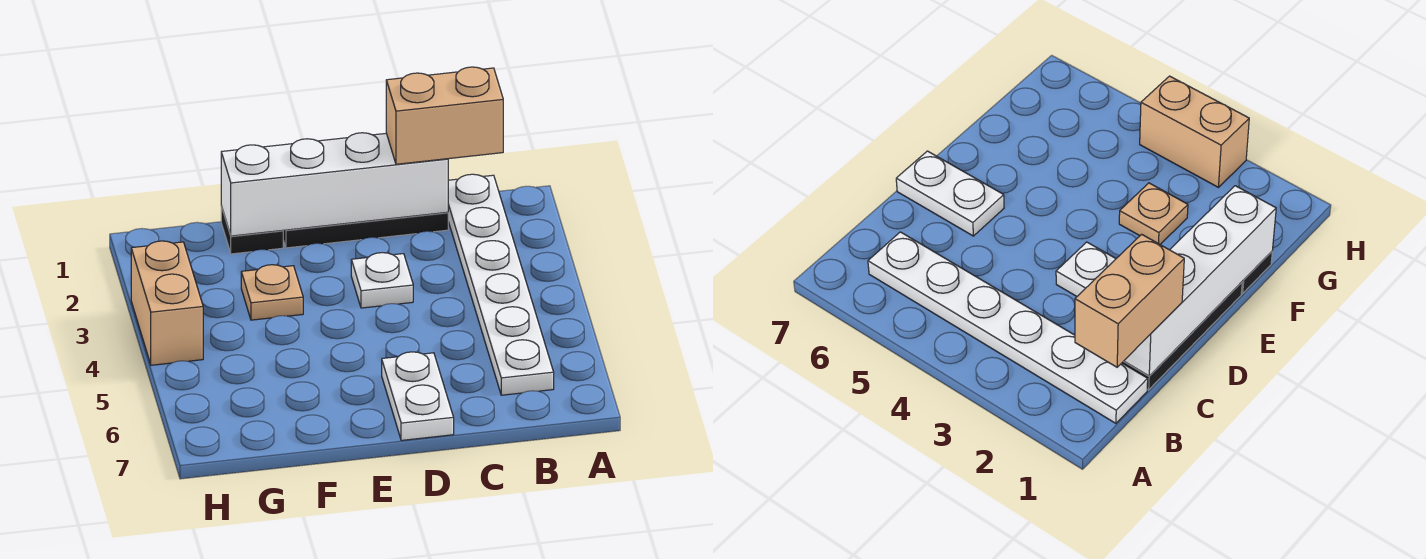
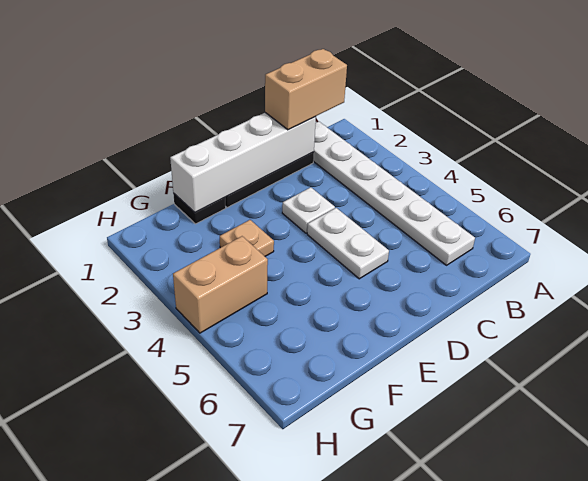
white plate D6:D7 level 1 -> white plate D4:D5 level 1
tan brick H3:H4 level 1 -> tan brick G4:H4 level 1

